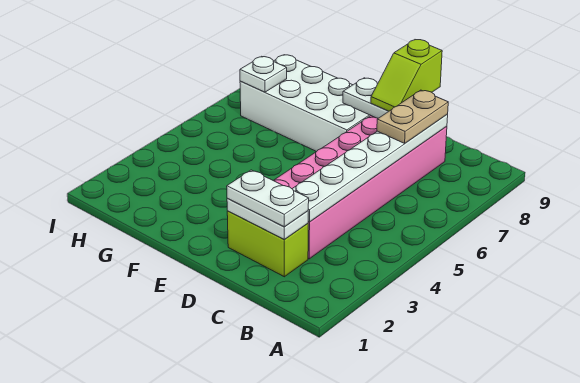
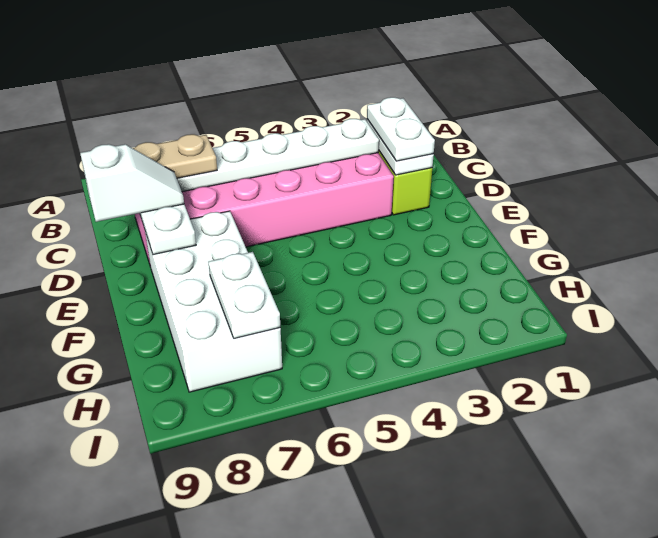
lime slope D8:D9 level 3 top 9 -> white slope D8:D9 level 3 top 9
white plate H7 level 2 -> white plate G7:H7 level 2

